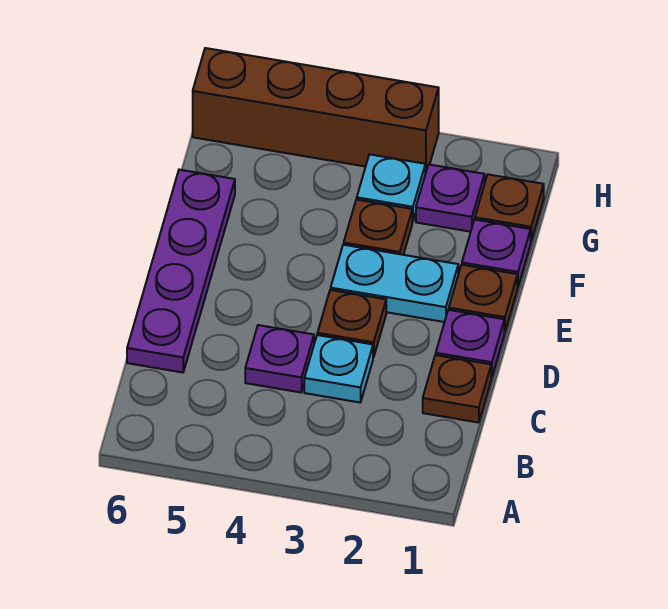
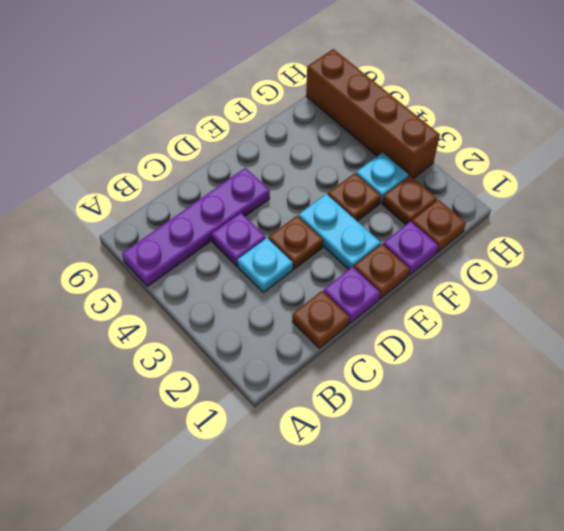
purple plate C6:F6 level 1 -> purple plate A5:D5 level 1
purple plate G2 level 1 -> brown plate G2 level 1

